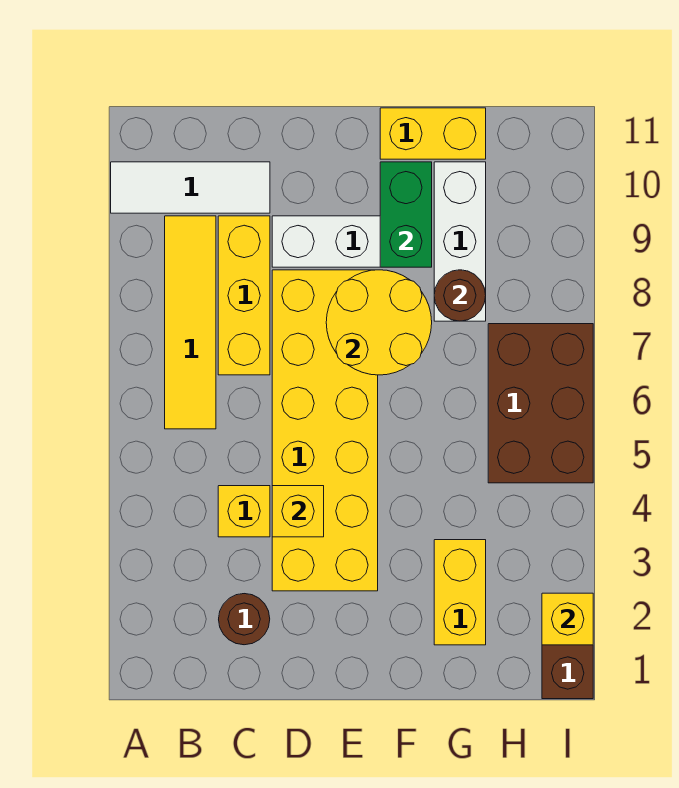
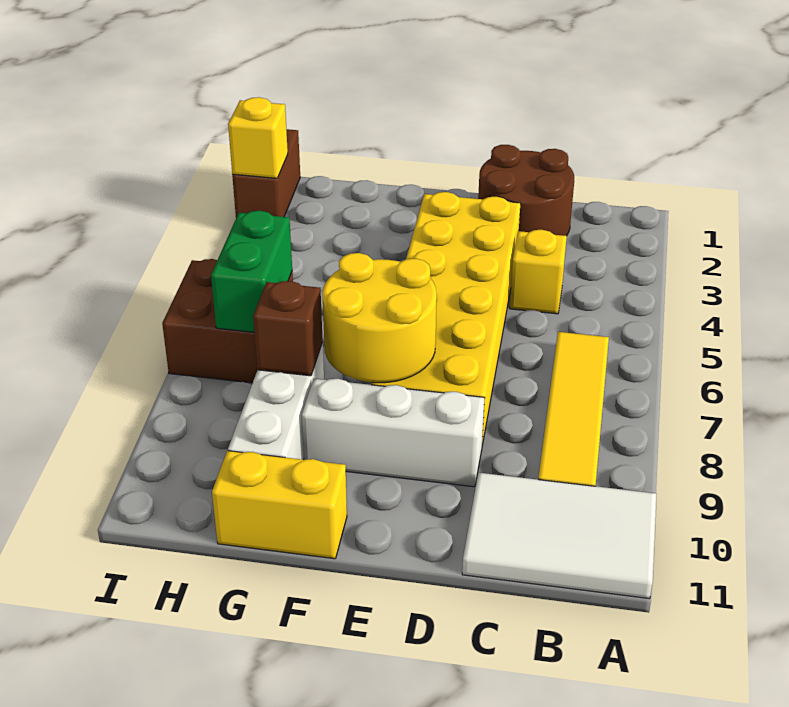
white tile A10:C10 level 1 -> white tile A10:C11 level 1
brown round brick C2 level 1 -> brown round brick C1:D2 level 1
yellow brick C7:C9 level 1 -> none
yellow brick D4 level 2 -> none
green brick F9:F10 level 2 -> green brick H6:H7 level 2
yellow brick G2:G3 level 1 -> none
brown round brick G8 level 2 -> brown brick G8 level 2
brown brick H5:I7 level 1 -> brown brick H6:I7 level 1

